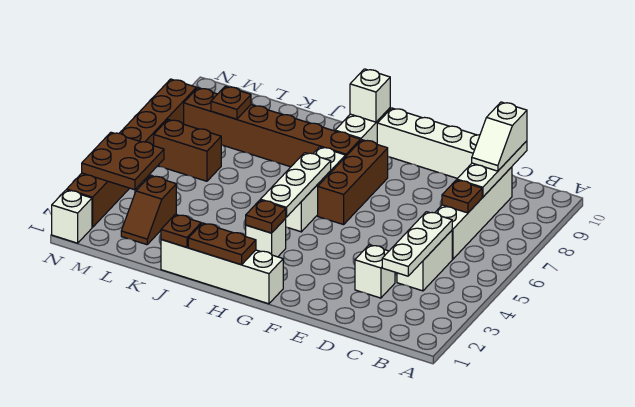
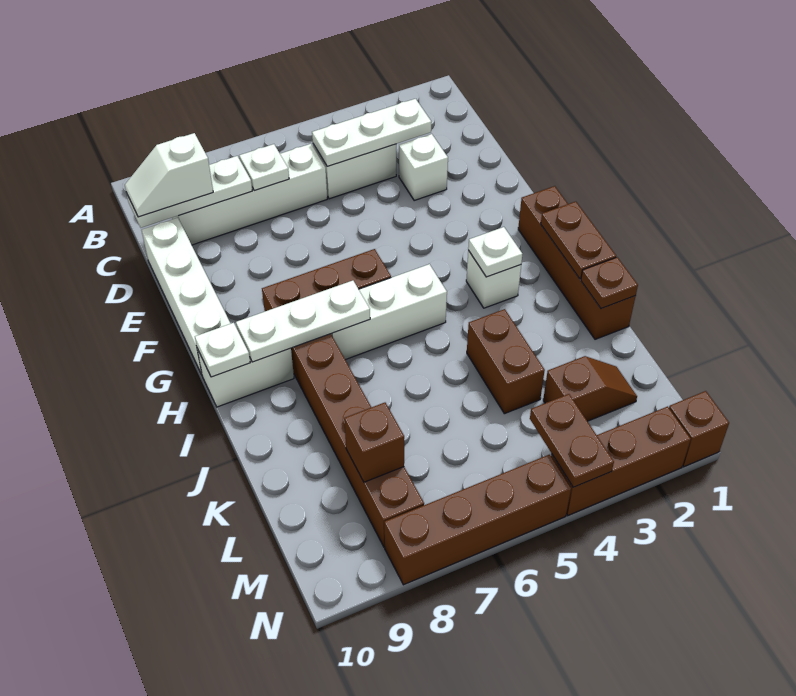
brown plate C7 level 2 -> white plate C7 level 2
white slope C9:C10 level 3 top 10 -> white slope C9:C10 level 3 top 9
white brick G1:J1 level 1 -> brown brick G1:J1 level 1
brown plate H3 level 2 -> white plate H3 level 2
white plate H4:H6 level 2 -> white plate H7:H9 level 2
white brick H10 level 2 -> white plate H10 level 2
brown brick L6:M6 level 1 -> brown brick J4:K4 level 1
brown plate L8 level 2 -> brown brick L8 level 2
brown plate M3:N4 level 2 -> brown plate M4:N4 level 2
white brick N1 level 1 -> brown brick N1 level 1

